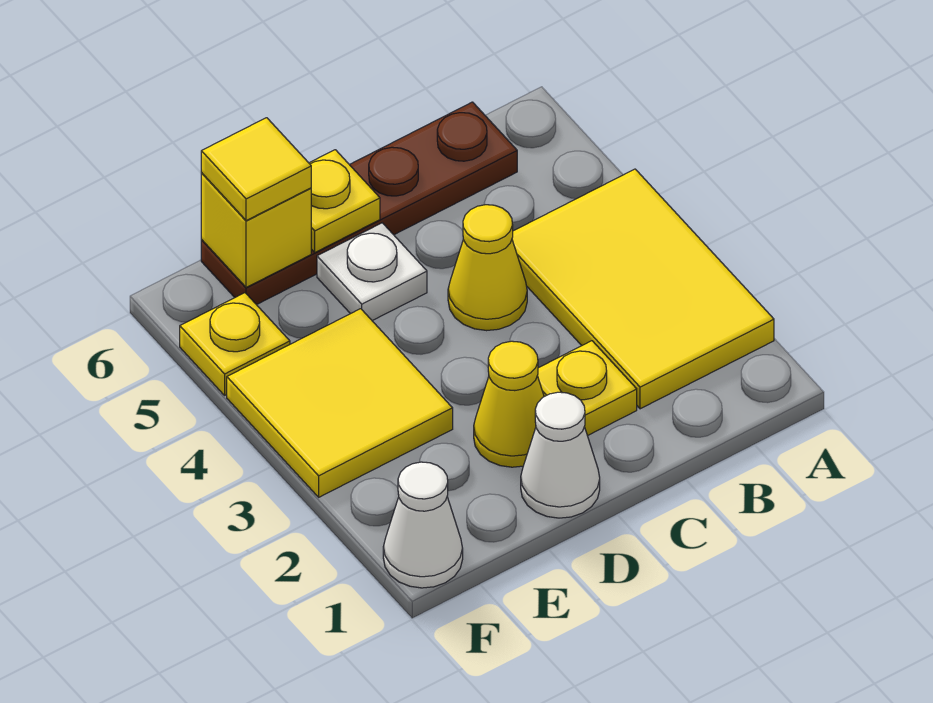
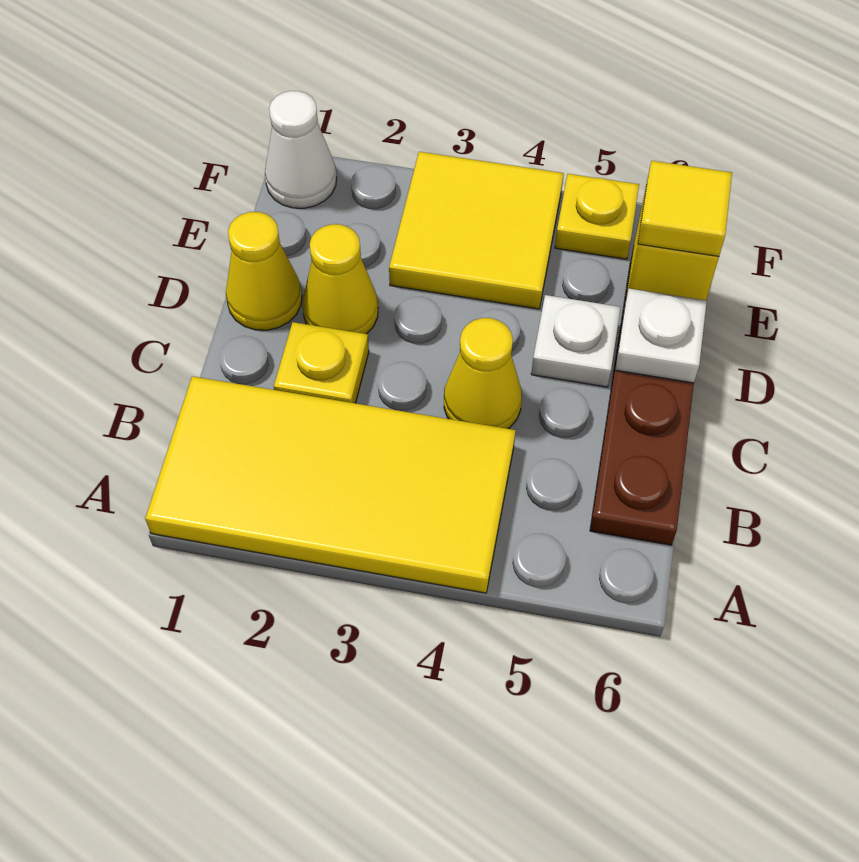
yellow tile A2:B4 level 1 -> yellow tile A1:B4 level 1
white cone D1 level 1 -> yellow cone D1 level 1
yellow plate D6 level 2 -> white plate D6 level 2

